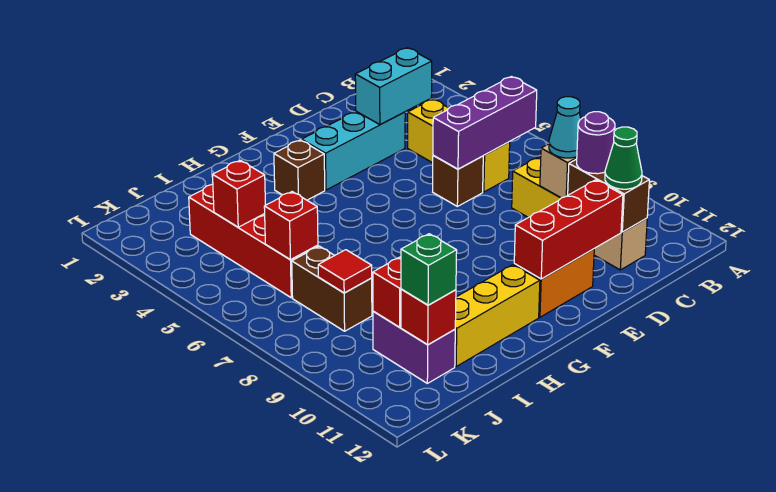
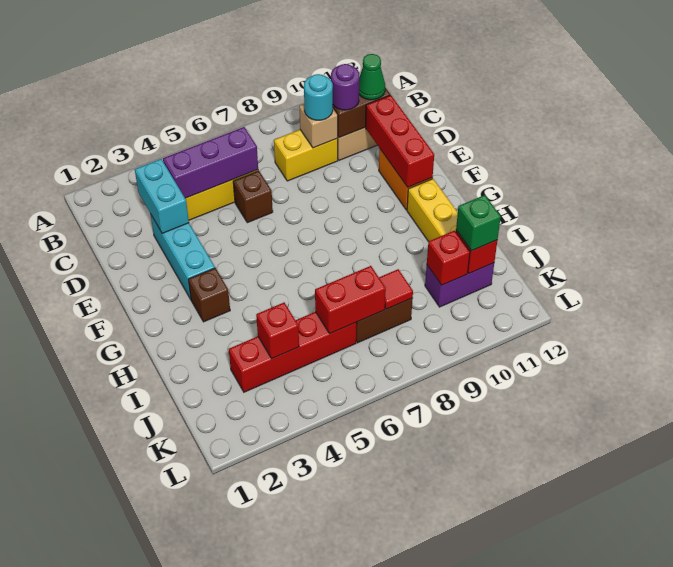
purple brick B6:D6 level 2 -> purple brick C4:C6 level 2
cyan cone C9 level 3 -> cyan round brick C9 level 3
red brick J6 level 2 -> red brick J6:J7 level 2

